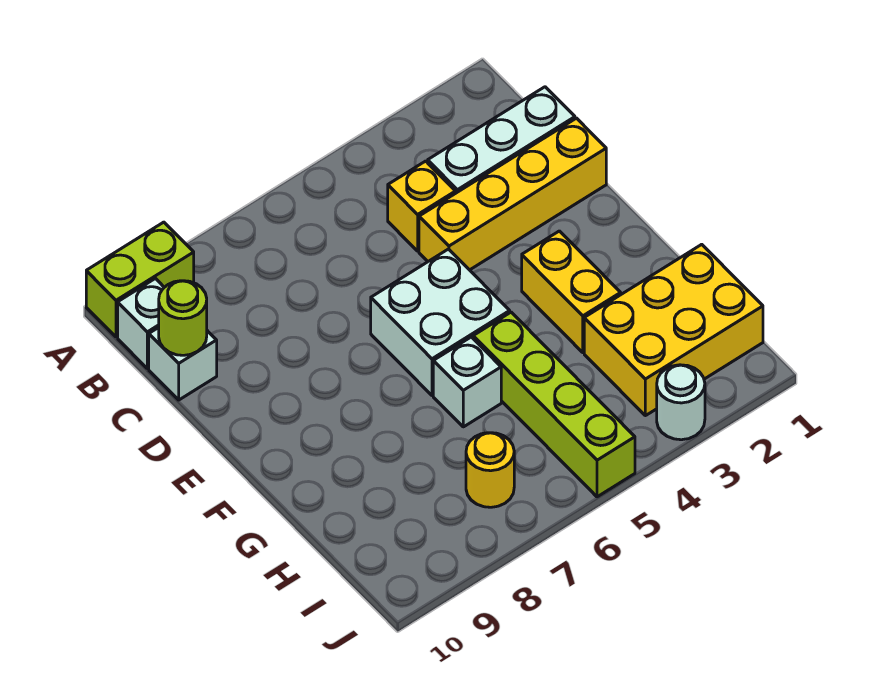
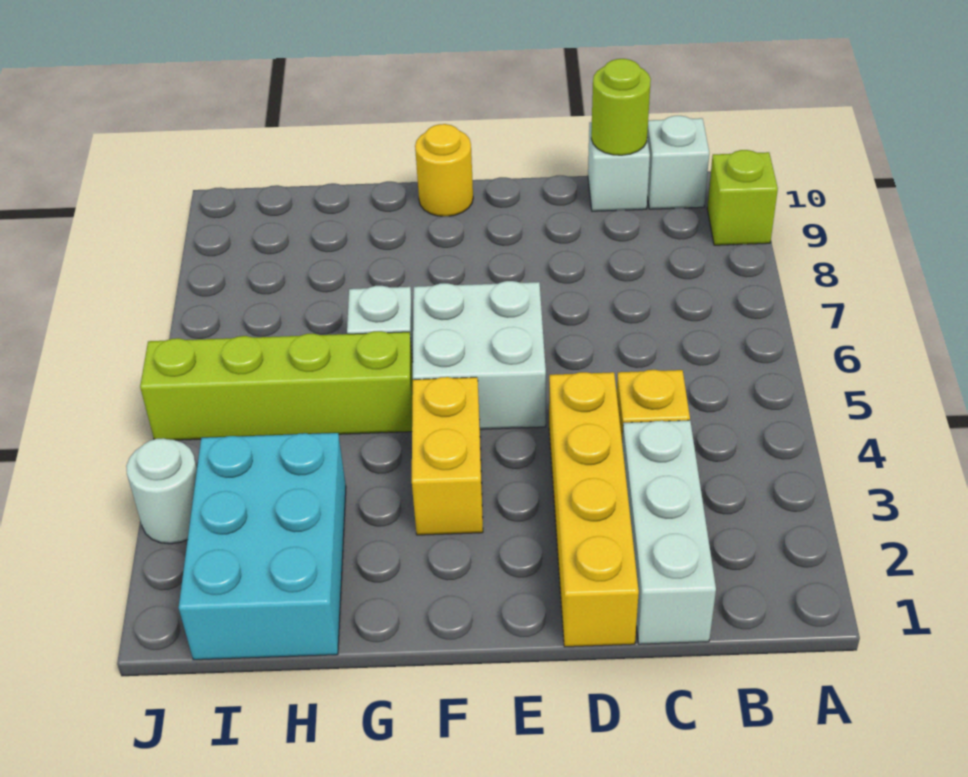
lime brick A9:A10 level 1 -> lime brick A9 level 1
yellow brick F3:G3 level 1 -> yellow brick F3:F4 level 1
yellow brick H1:I3 level 1 -> cyan brick H1:I3 level 1
yellow round brick I7 level 1 -> yellow round brick F10 level 1

